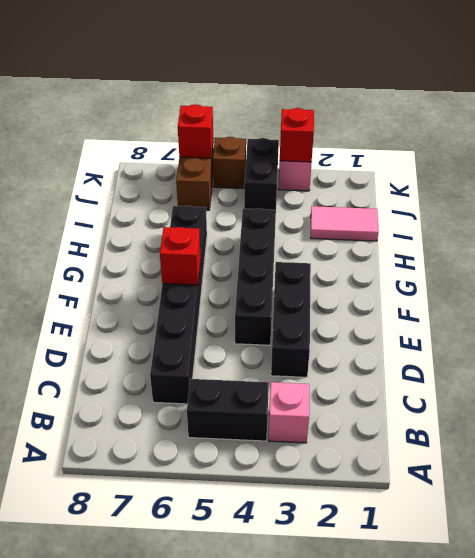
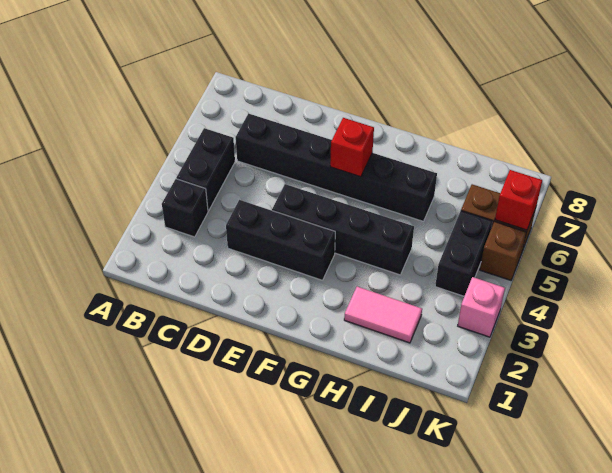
pink brick B3 level 1 -> black brick B3 level 1
pink tile I1:I2 level 1 -> pink tile H2:I2 level 1
black brick J4:K4 level 1 -> black brick J4:J5 level 1
red brick K3 level 2 -> none

